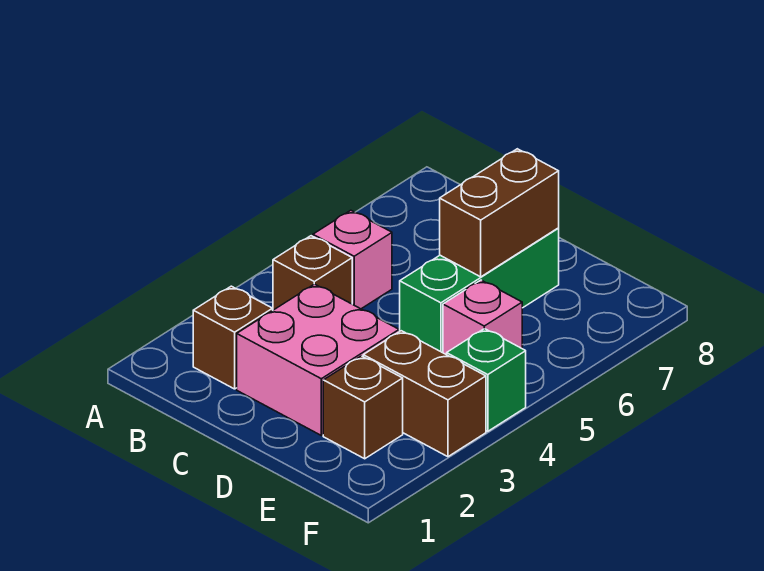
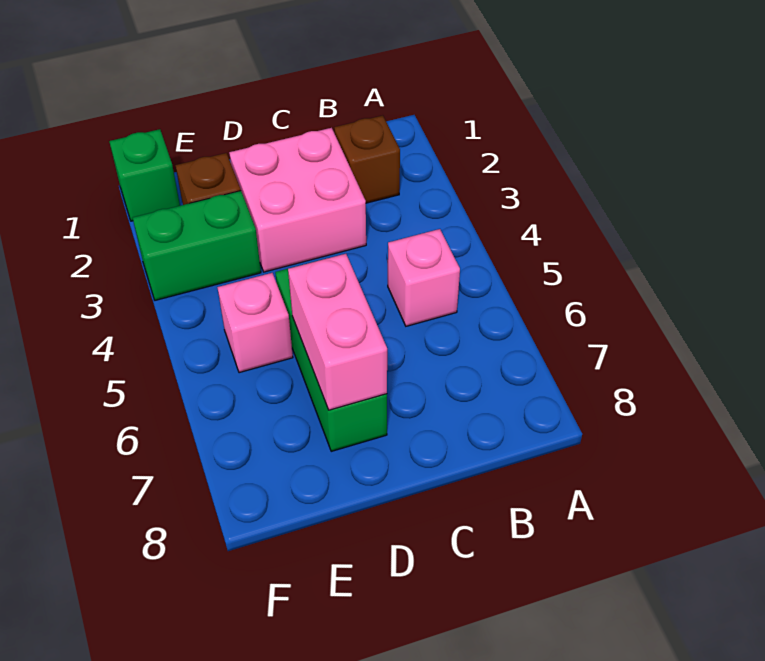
brown brick B4 level 1 -> none
brown brick D6:D7 level 2 -> pink brick D6:D7 level 2
brown brick E3:F3 level 1 -> green brick E3:F3 level 1
green brick F4 level 1 -> green brick F1 level 1

